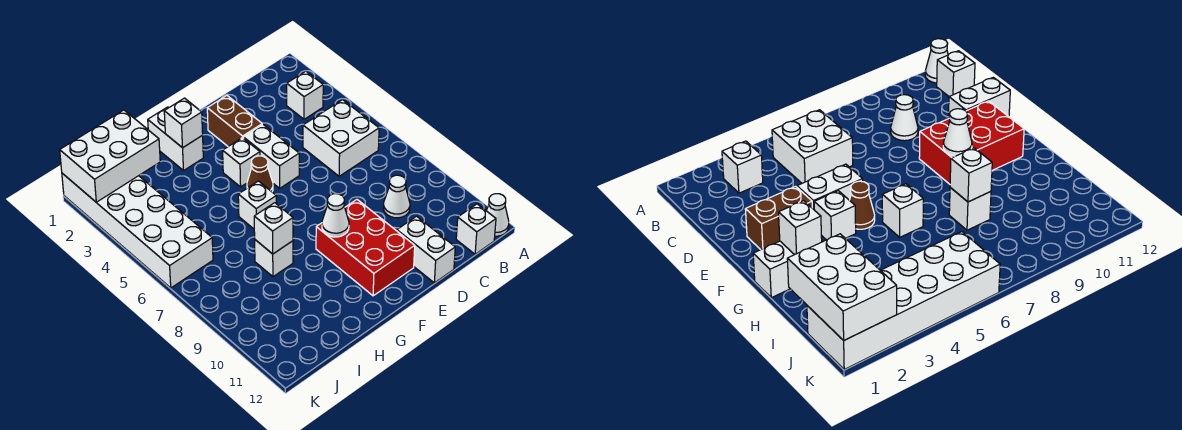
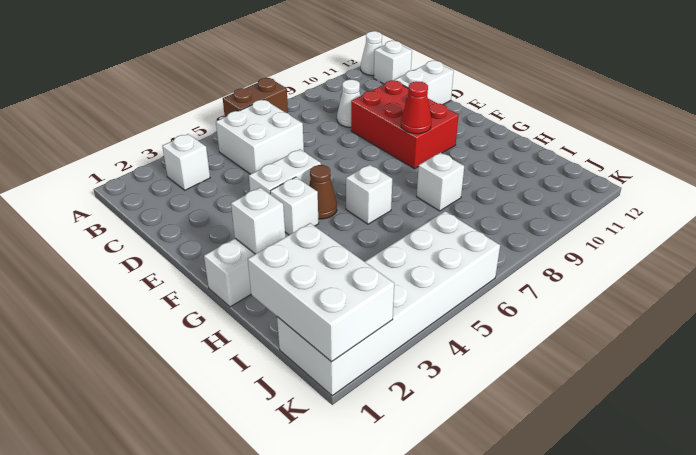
brown brick E2:E3 level 1 -> brown brick A6:A7 level 1
red brick E9:F11 level 1 -> red brick D9:F10 level 1
white cone F9 level 2 -> red cone F9 level 2
white brick H8 level 2 -> none

